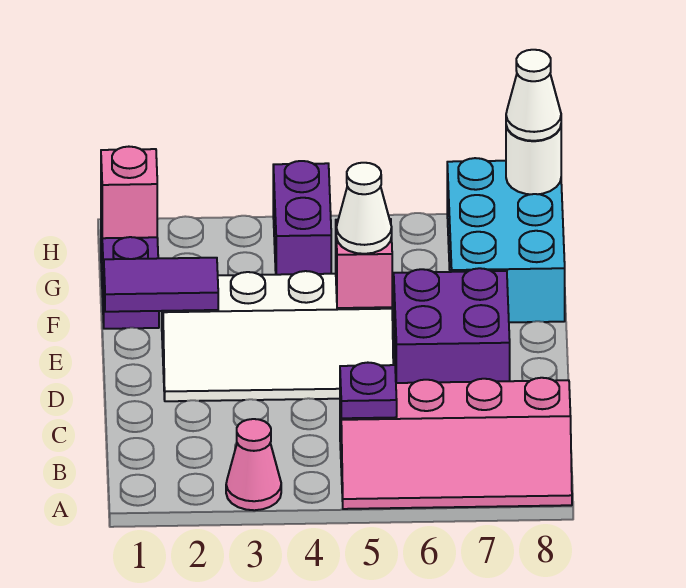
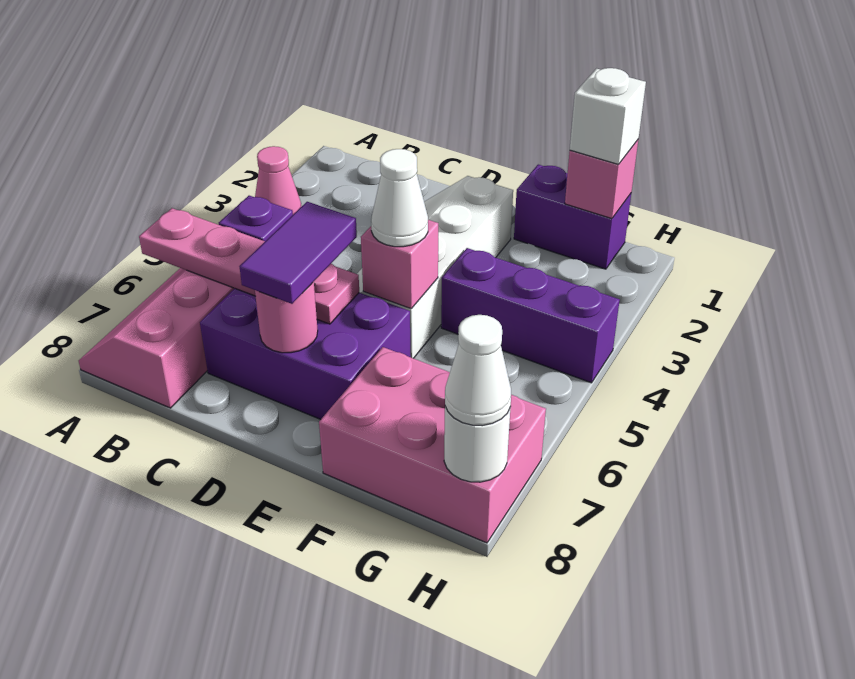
none -> pink plate A6:D6 level 2
purple brick D6:E7 level 1 -> purple brick C6:E7 level 1
none -> pink round brick D7 level 2
purple tile E1:E2 level 2 -> purple tile D6:D7 level 3
cyan brick F7:H8 level 1 -> pink brick F7:H8 level 1
none -> white brick G1 level 3
purple brick G4:H4 level 1 -> purple brick F4:H4 level 1

